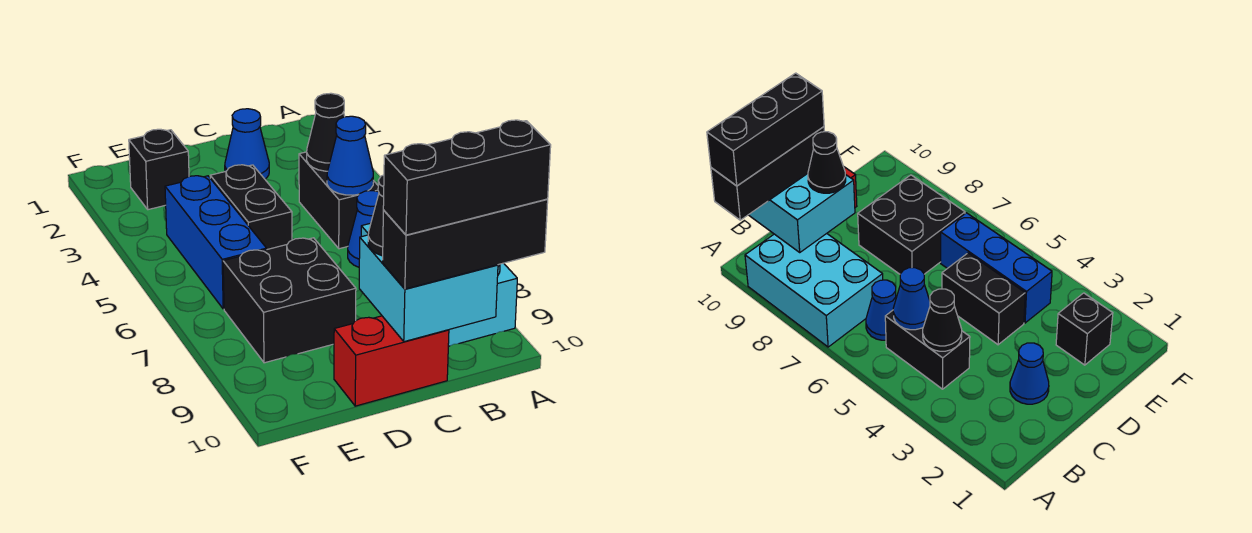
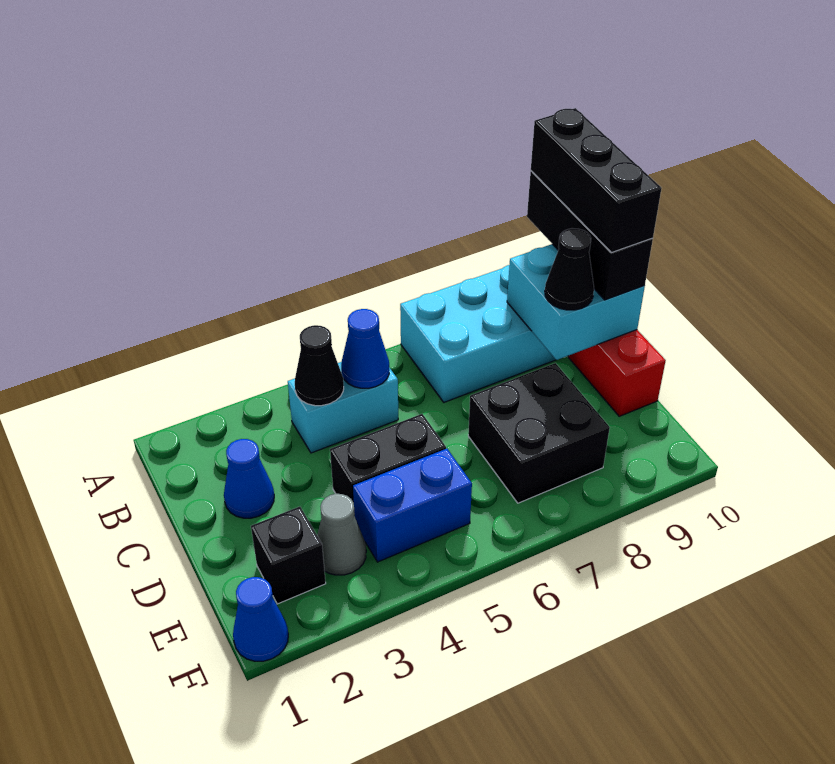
black brick B4:B5 level 1 -> cyan brick B4:B5 level 1
blue cone B6 level 1 -> blue cone F1 level 1
none -> grey cone E3 level 1
blue brick E4:E6 level 1 -> blue brick E4:E5 level 1

